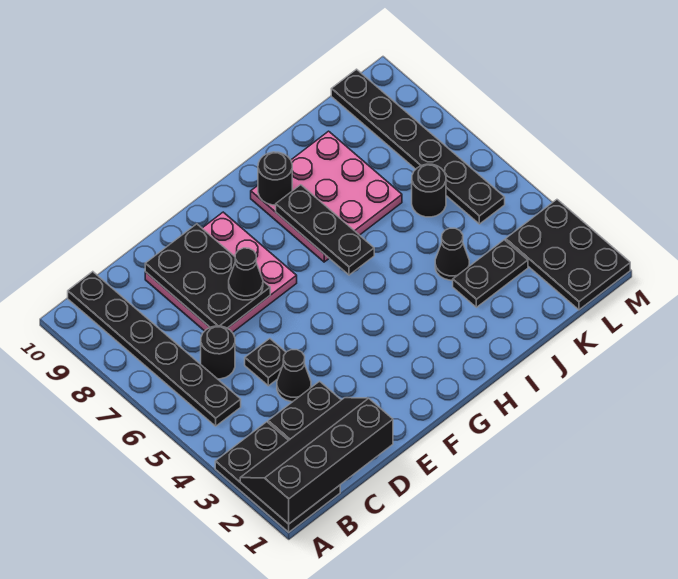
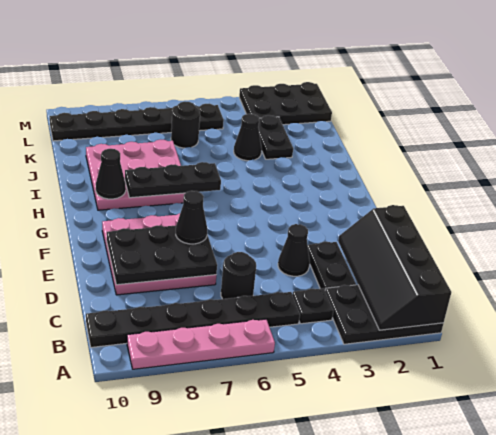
none -> pink plate A6:A9 level 1
black plate D5 level 1 -> black plate B4 level 1
black round brick H9 level 2 -> black cone H9 level 2

